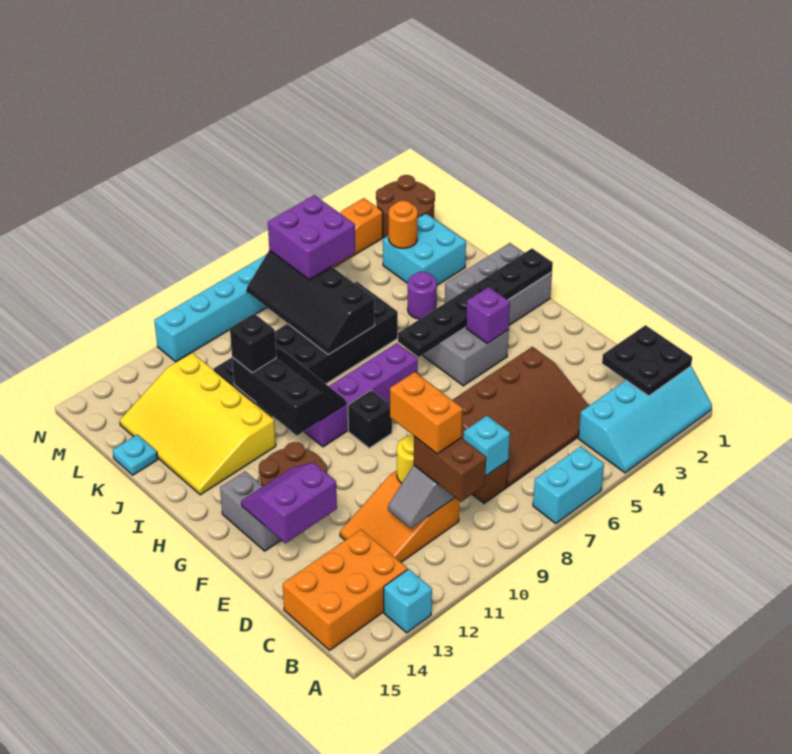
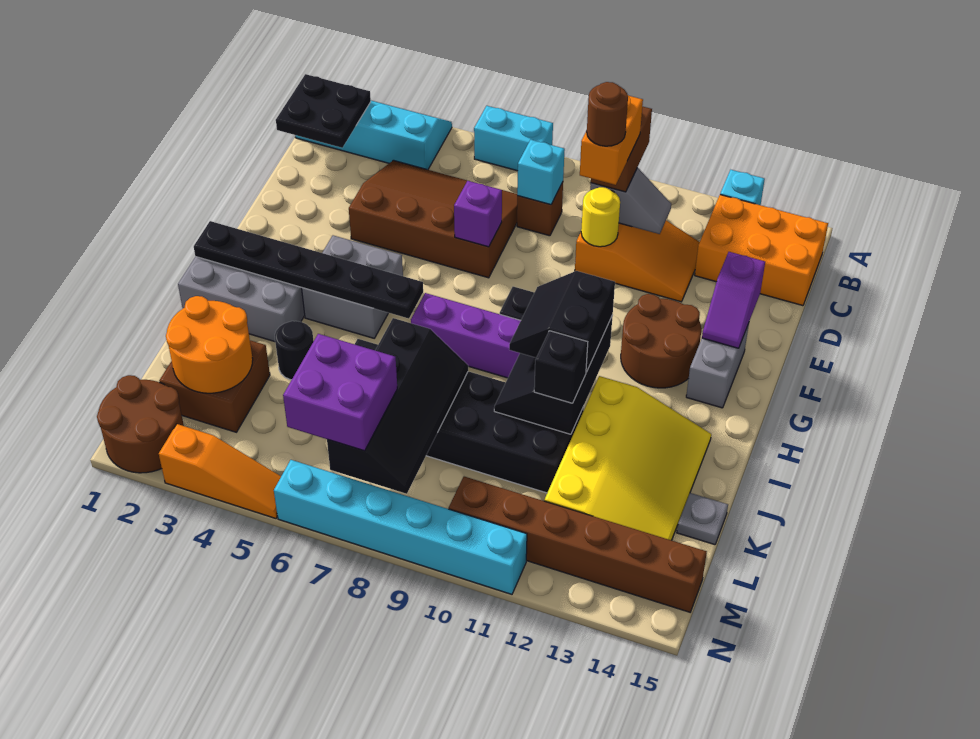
none -> brown round brick D10 level 5
purple slope E13:F14 level 2 top E -> purple slope E14:F14 level 2 top E
purple brick G4 level 2 -> purple brick E7 level 2
none -> black slope H10:I11 level 3 top 11
purple round brick J4 level 1 -> black round brick J4 level 1
cyan brick K2:L3 level 1 -> brown brick K2:L3 level 1
cyan plate K15 level 1 -> grey plate K15 level 1
orange round brick L3 level 2 -> orange round brick K2:L3 level 2
none -> brown brick M10:M15 level 1

